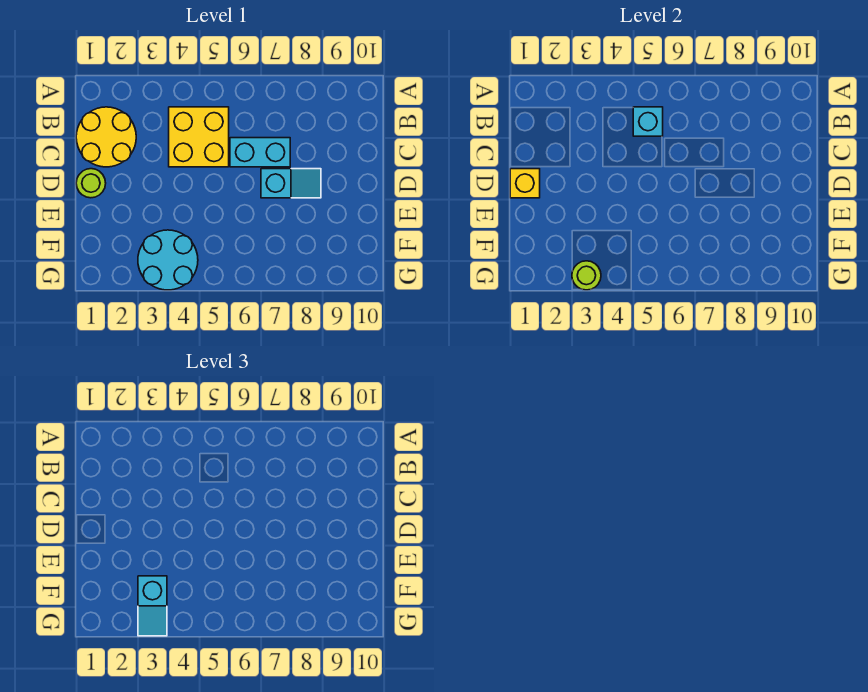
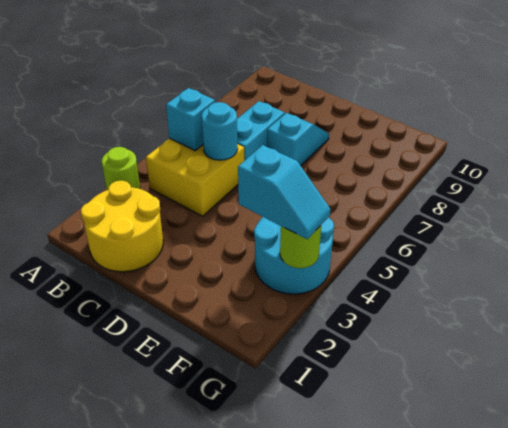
none -> cyan round brick C5 level 2
lime round brick D1 level 1 -> lime round brick A3 level 1
yellow brick D1 level 2 -> none

